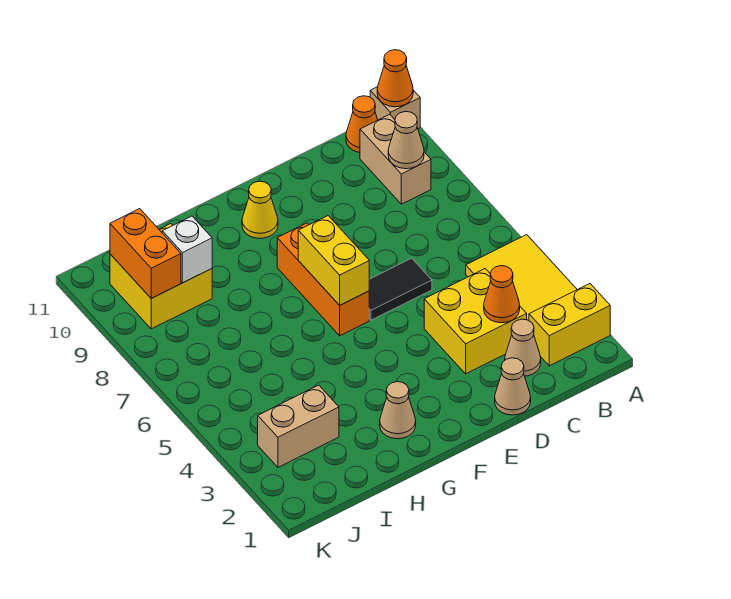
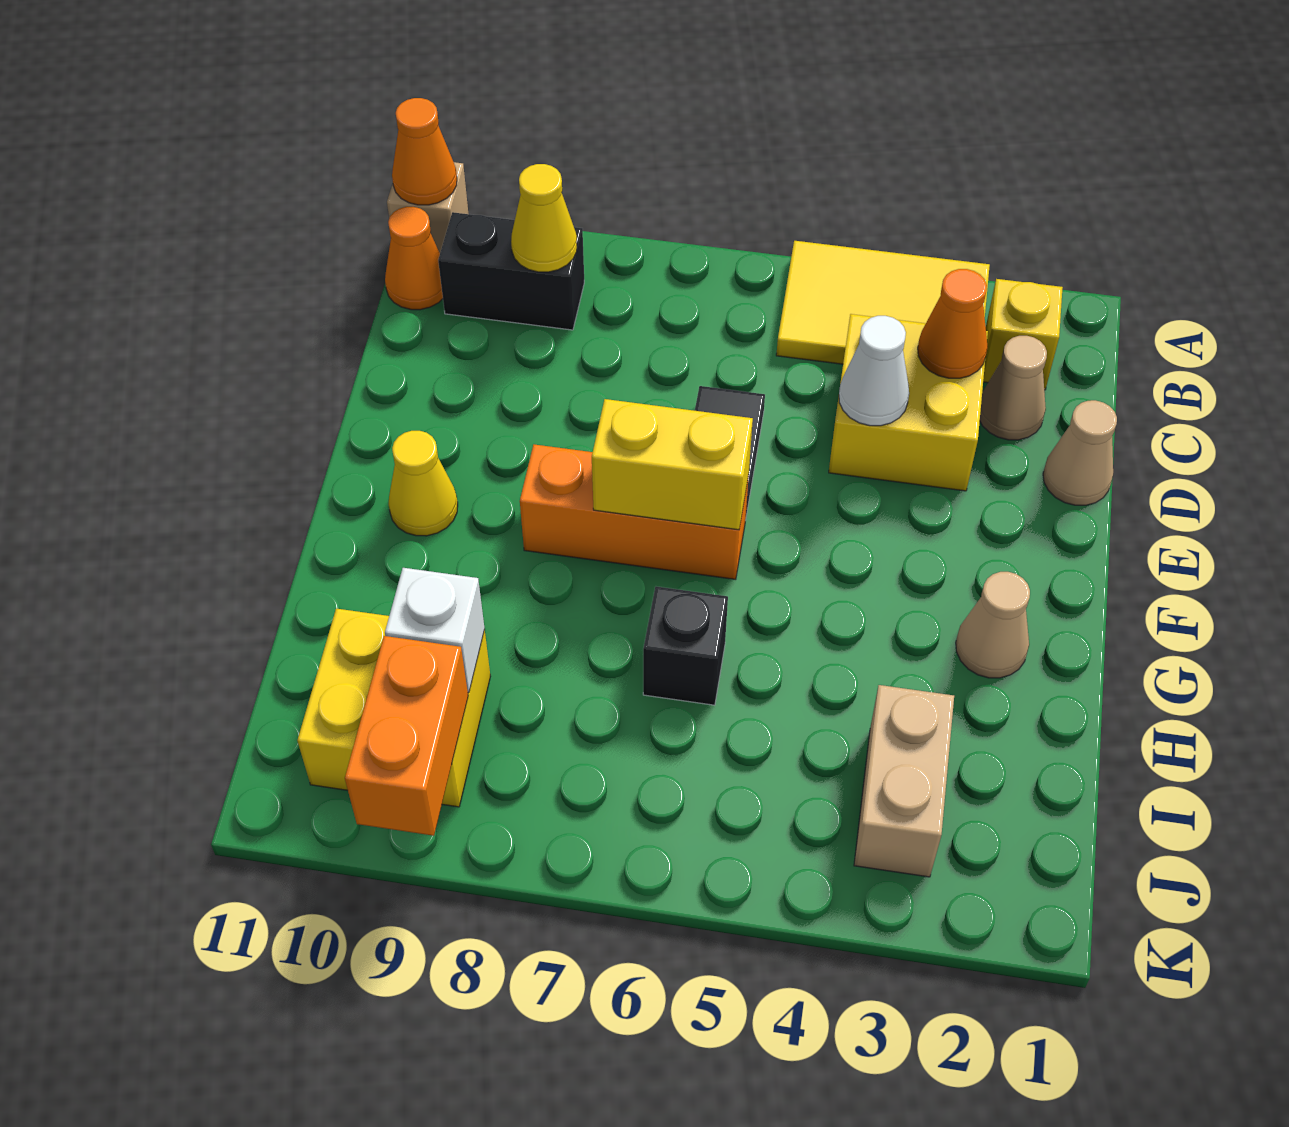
yellow brick A2:B2 level 1 -> yellow brick B2 level 1
tan brick B9:B10 level 1 -> black brick B9:B10 level 1
tan cone B9 level 2 -> yellow cone B9 level 2
none -> white cone D4 level 2
none -> black brick H6 level 1
orange brick J9:J10 level 2 -> orange brick J9:K9 level 2

